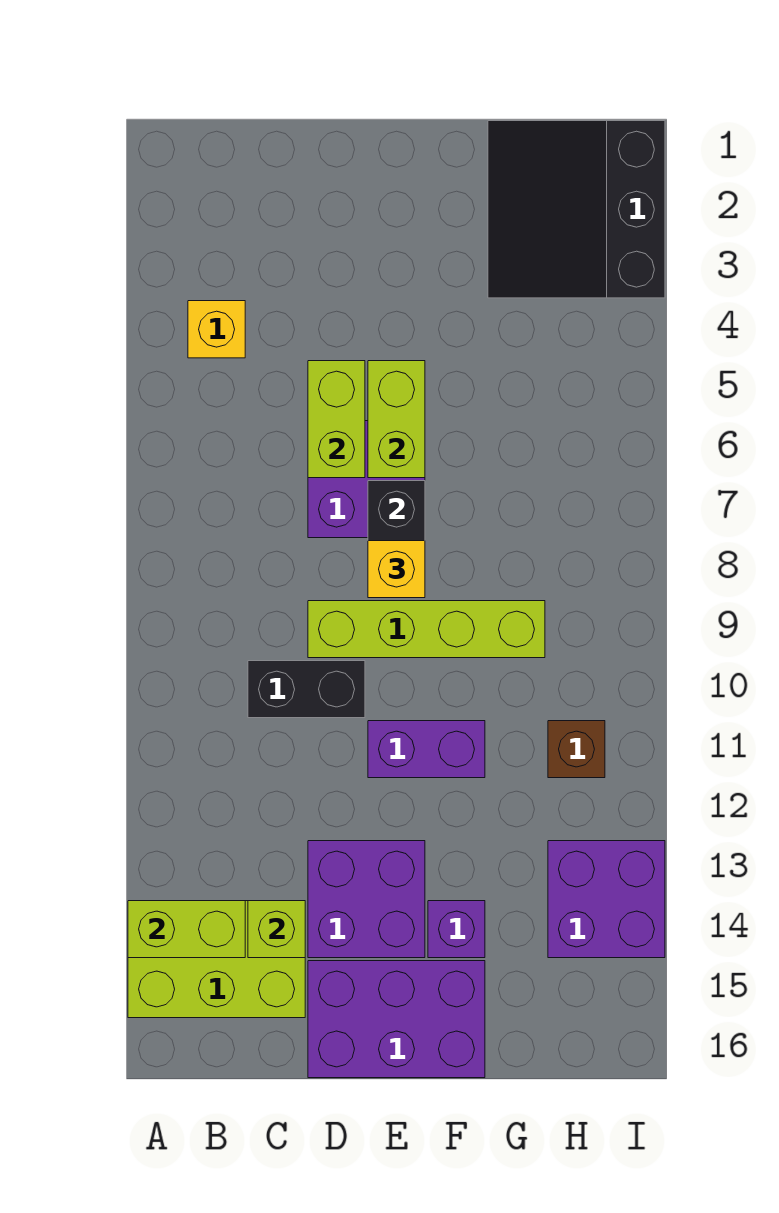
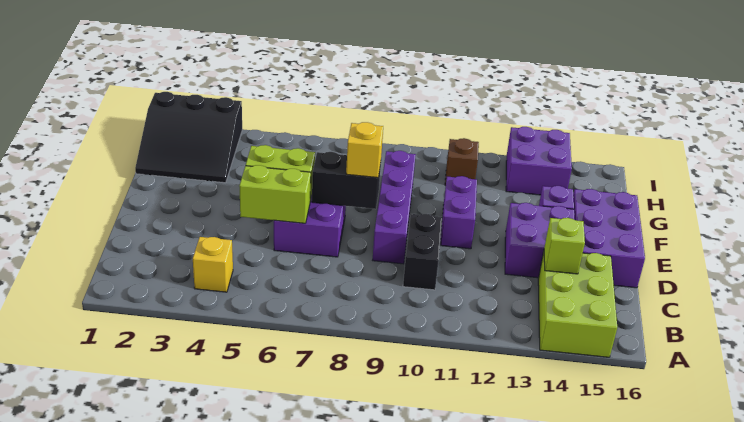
lime brick A14:B14 level 2 -> none
lime brick D9:G9 level 1 -> purple brick D9:G9 level 1

